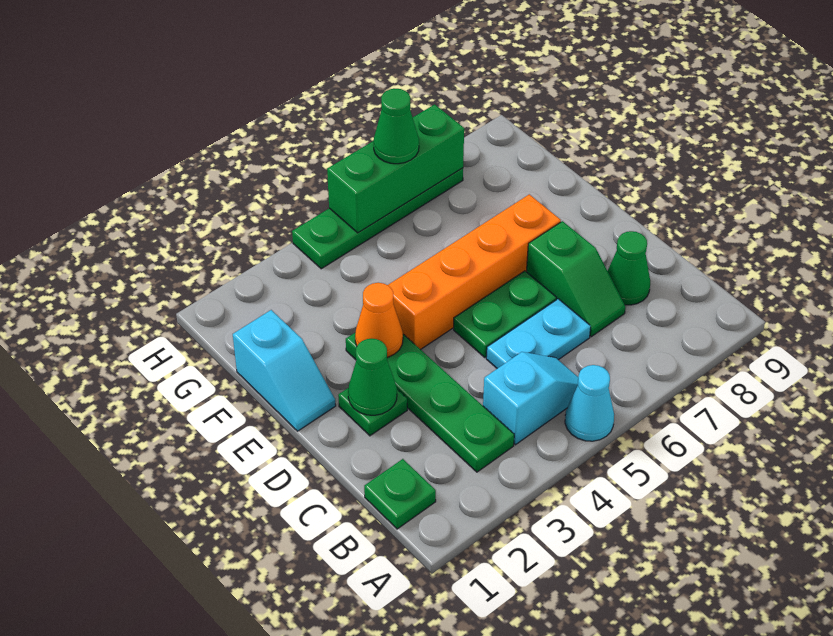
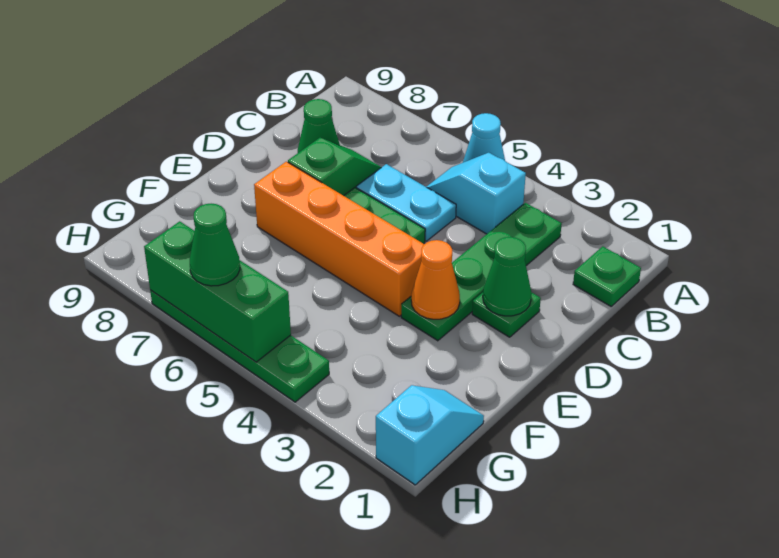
cyan slope E1:F1 level 1 top F -> cyan slope G1:H1 level 1 top H

